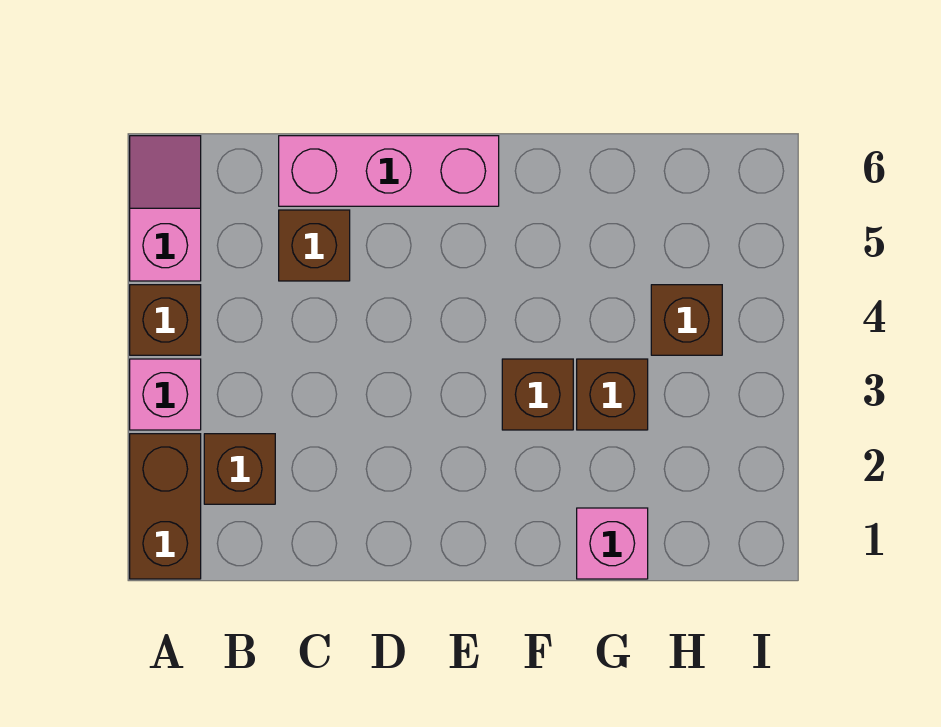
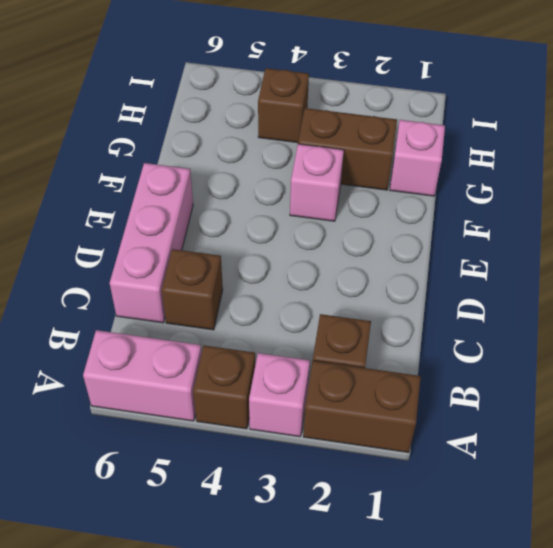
pink slope A5:A6 level 1 top 5 -> pink brick A5:A6 level 1
brown brick F3 level 1 -> pink brick F3 level 1
brown brick G3 level 1 -> brown brick G2:G3 level 1

